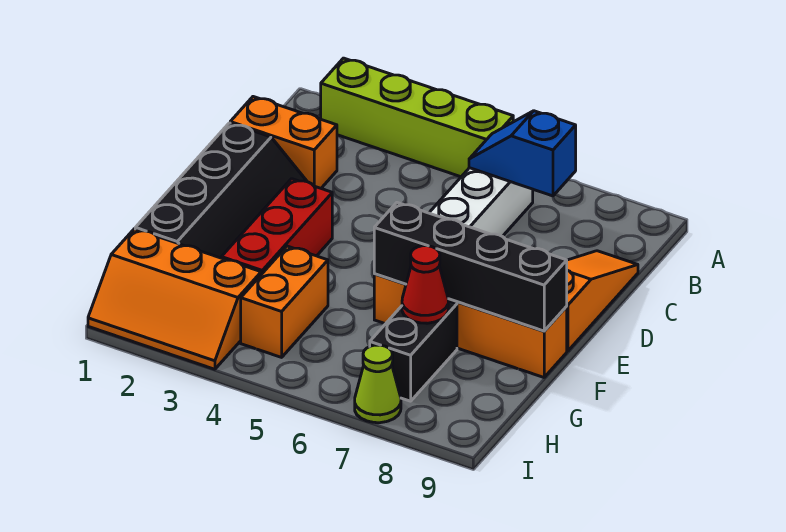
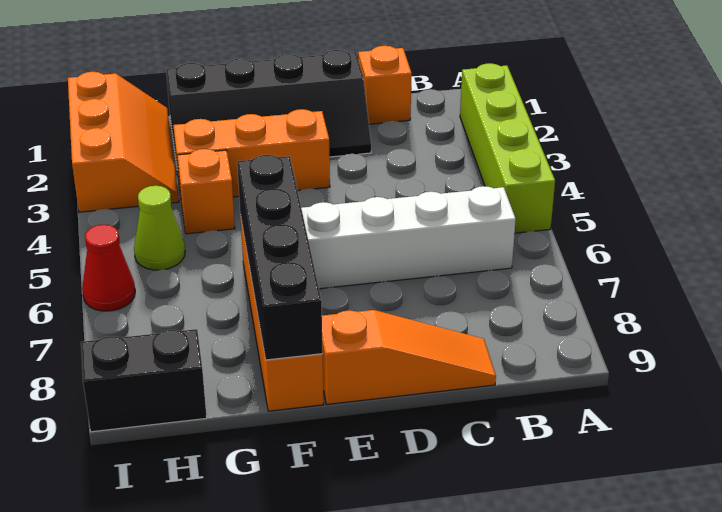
blue slope B6:B7 level 2 top 7 -> none
orange brick C1:C2 level 1 -> orange brick C1 level 1
red brick E3:G3 level 1 -> orange brick E3:G3 level 1
orange brick G4:H4 level 1 -> orange brick G4 level 1
black brick G7:H7 level 1 -> black brick H9:I9 level 1
red cone G7 level 2 -> red cone I6 level 1
orange slope H1:I3 level 1 top H -> orange slope H1:I3 level 1 top I
lime cone I7 level 1 -> lime cone H5 level 1

